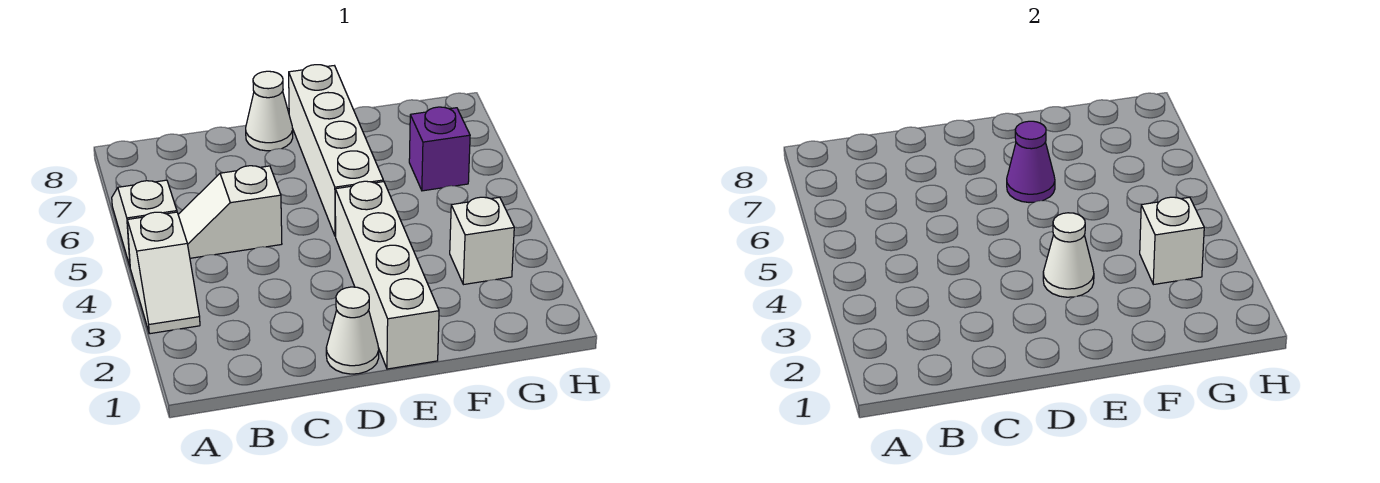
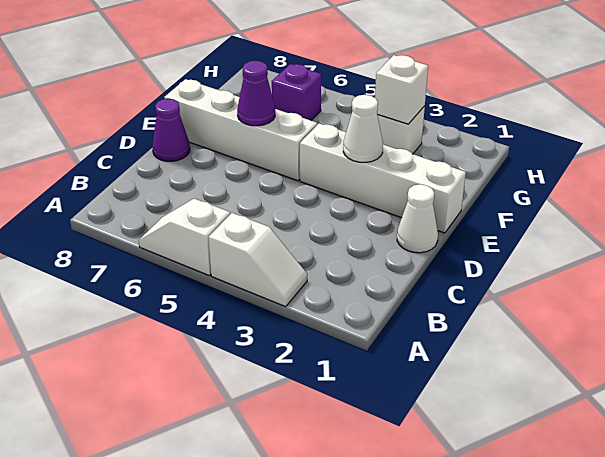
white slope B5:C5 level 1 top C -> none
white cone D8 level 1 -> purple cone D8 level 1

